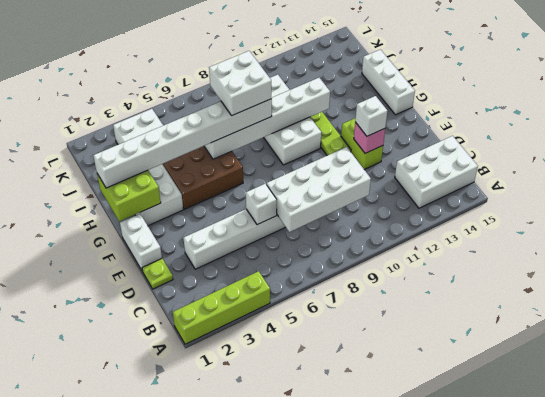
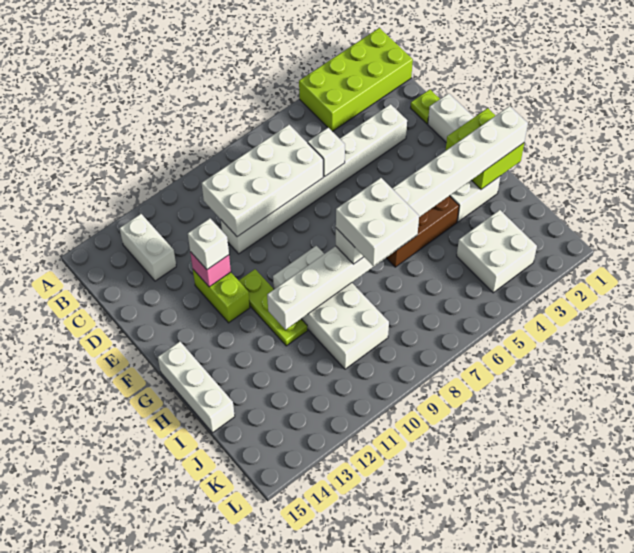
lime brick A1:A4 level 1 -> lime brick A1:B4 level 1
white brick B13:C15 level 1 -> white brick B13:C13 level 1

